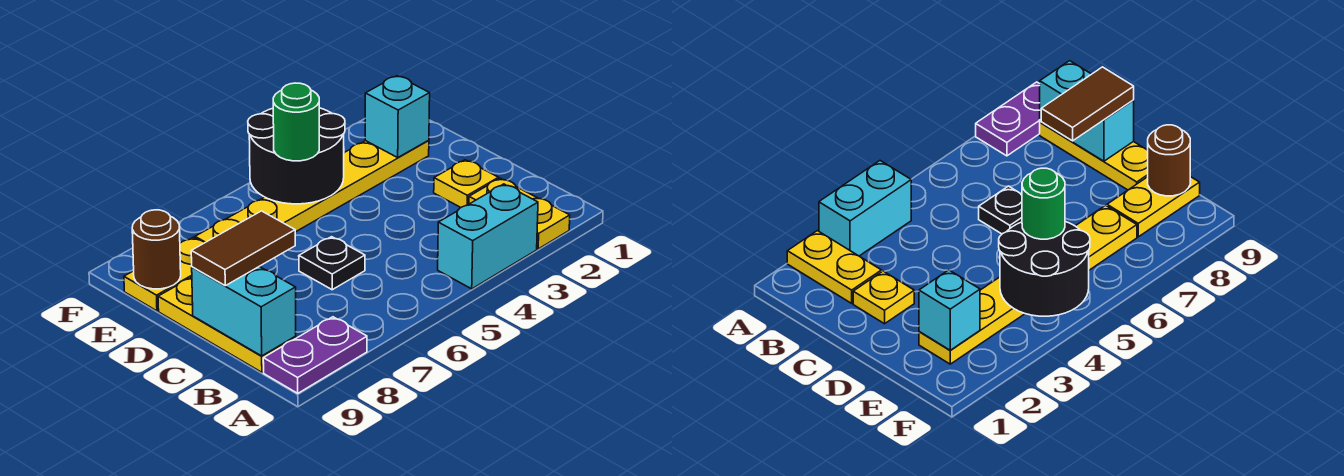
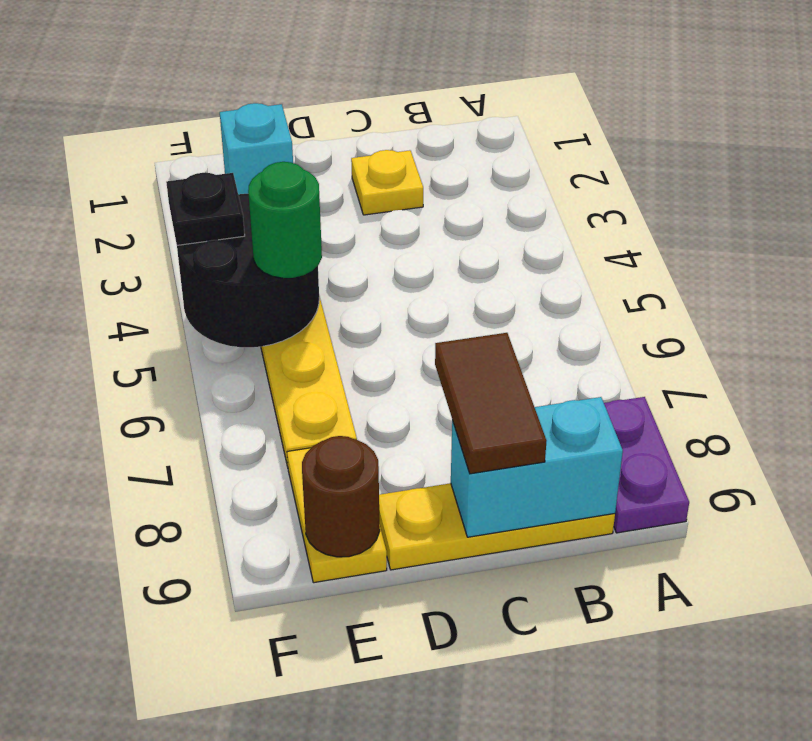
yellow plate A2:B2 level 1 -> none
cyan brick A3:A4 level 1 -> none
black plate C6 level 1 -> black plate F4 level 3

